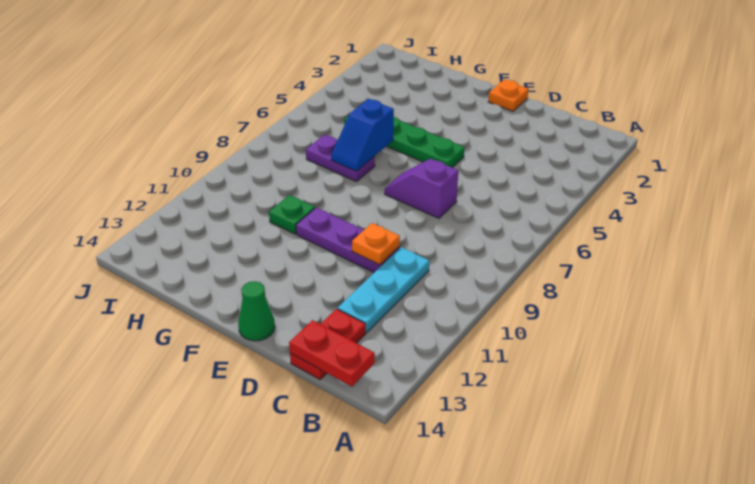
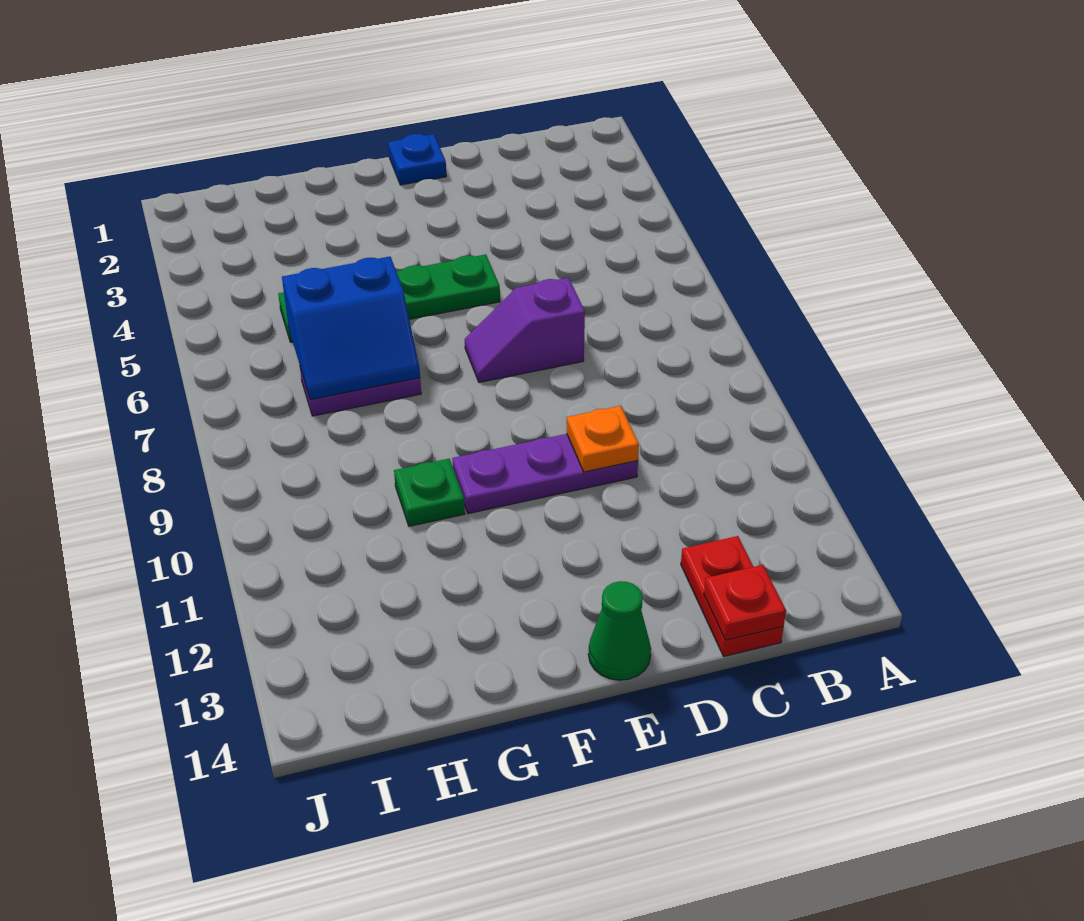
red plate B14:C14 level 2 -> red plate C14 level 2
cyan plate C10:C12 level 1 -> none
orange plate E1 level 1 -> blue plate E1 level 1
blue slope G6:G7 level 2 top 6 -> blue slope G6:H7 level 2 top 6

